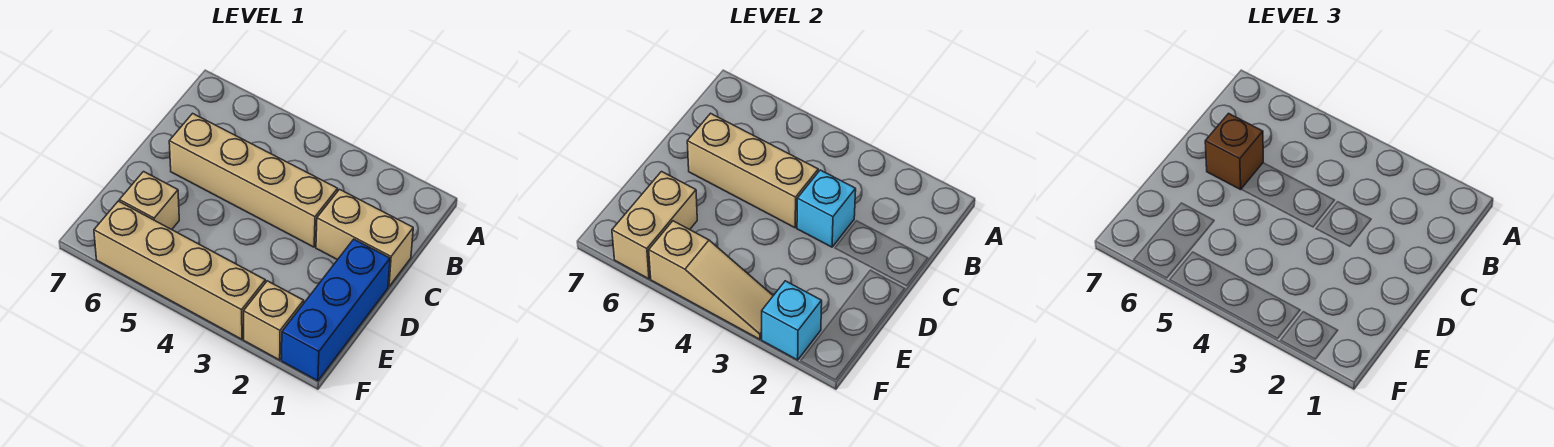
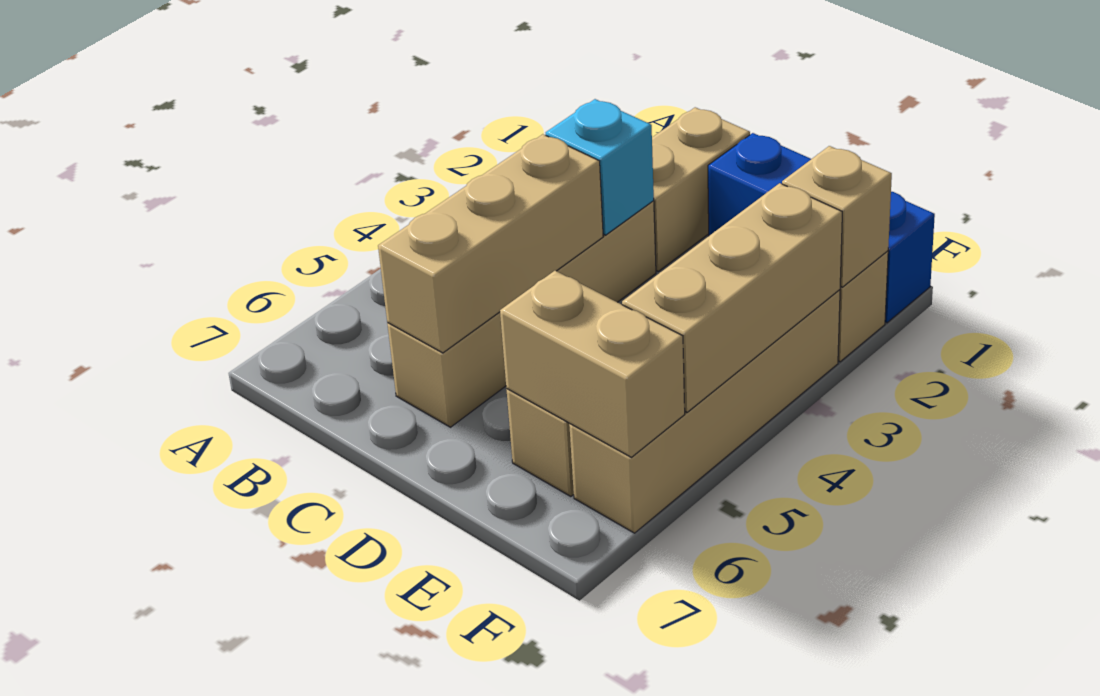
brown brick C6 level 3 -> none
cyan brick F2 level 2 -> tan brick F2 level 2
tan slope F3:F5 level 2 top 5 -> tan brick F3:F5 level 2

